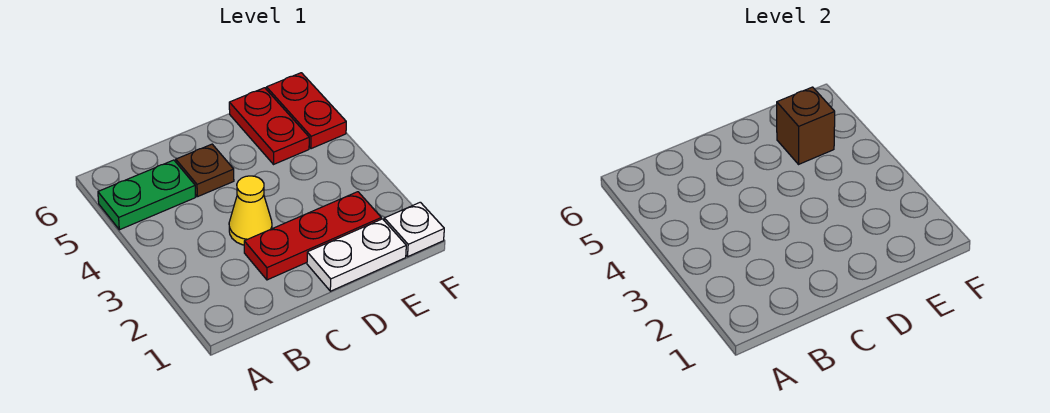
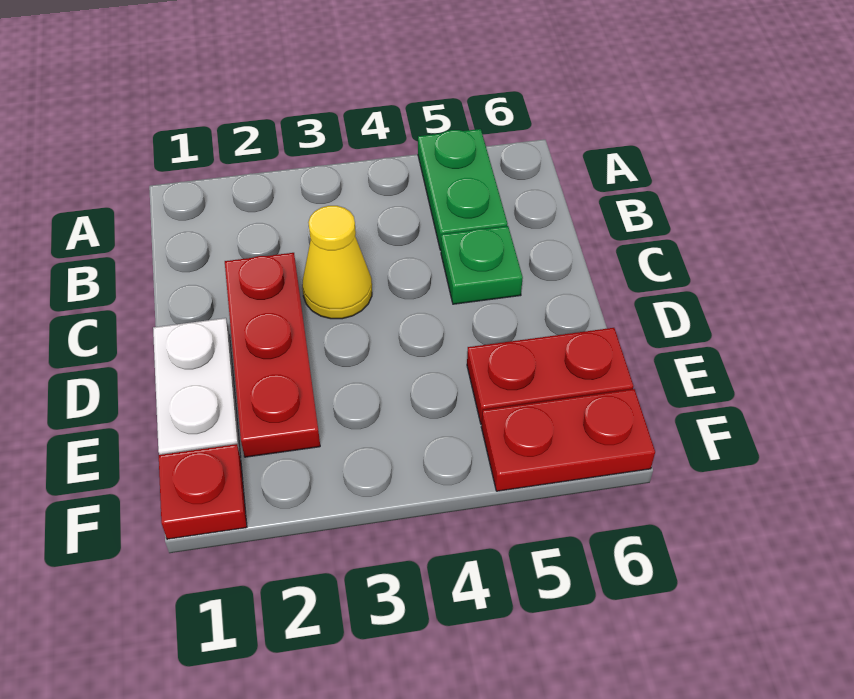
brown plate C5 level 1 -> green plate C5 level 1
brown brick E5 level 2 -> none
white plate F1 level 1 -> red plate F1 level 1

